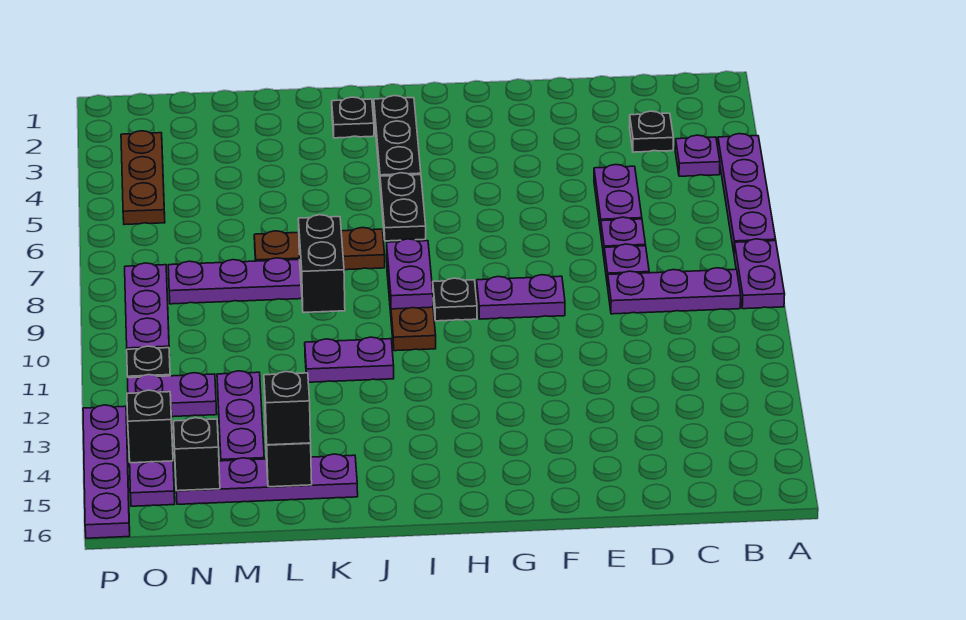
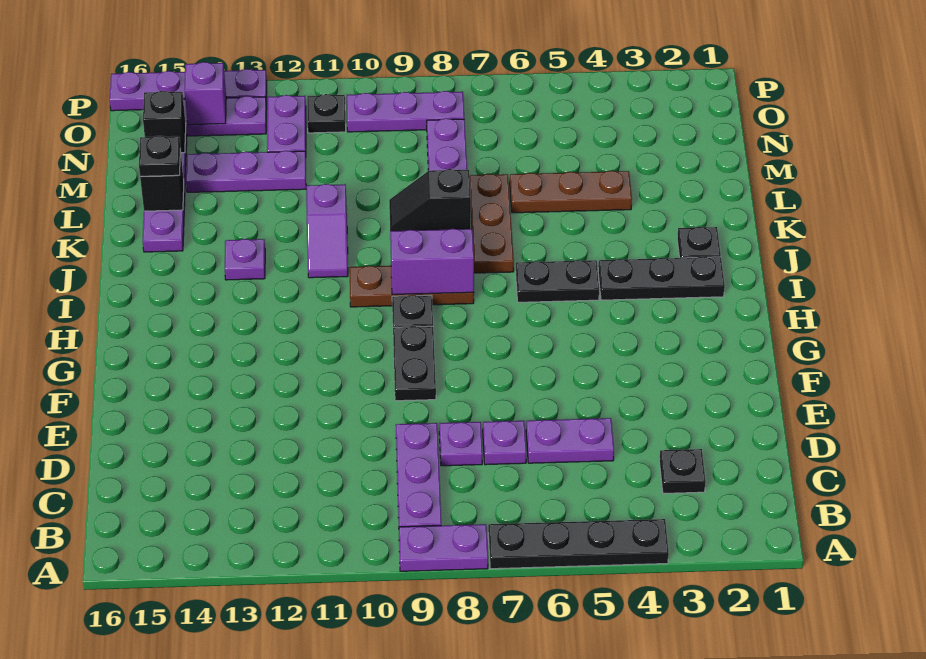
purple plate A4:A7 level 1 -> black plate A4:A7 level 1
purple plate B4 level 1 -> purple plate J13 level 1
purple plate F9:G9 level 1 -> black plate F9:G9 level 1
purple plate I8:I9 level 2 -> purple brick I8:I9 level 2
purple plate J11:K11 level 1 -> purple slope J11:K11 level 1 top K
black brick K8:K9 level 2 -> black slope K8:K9 level 2 top 8
black brick L15 level 3 -> black plate L15 level 3
brown plate O3:O5 level 1 -> brown plate L4:L6 level 1
black brick O14 level 2 -> purple brick O14 level 2

